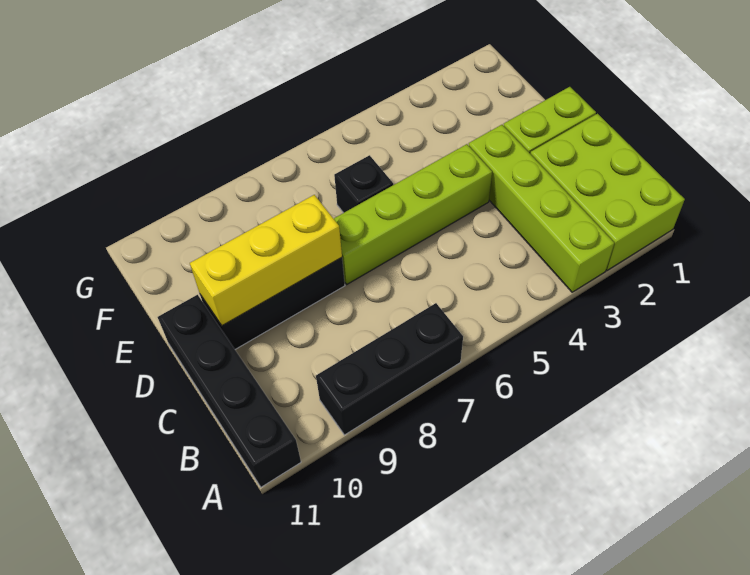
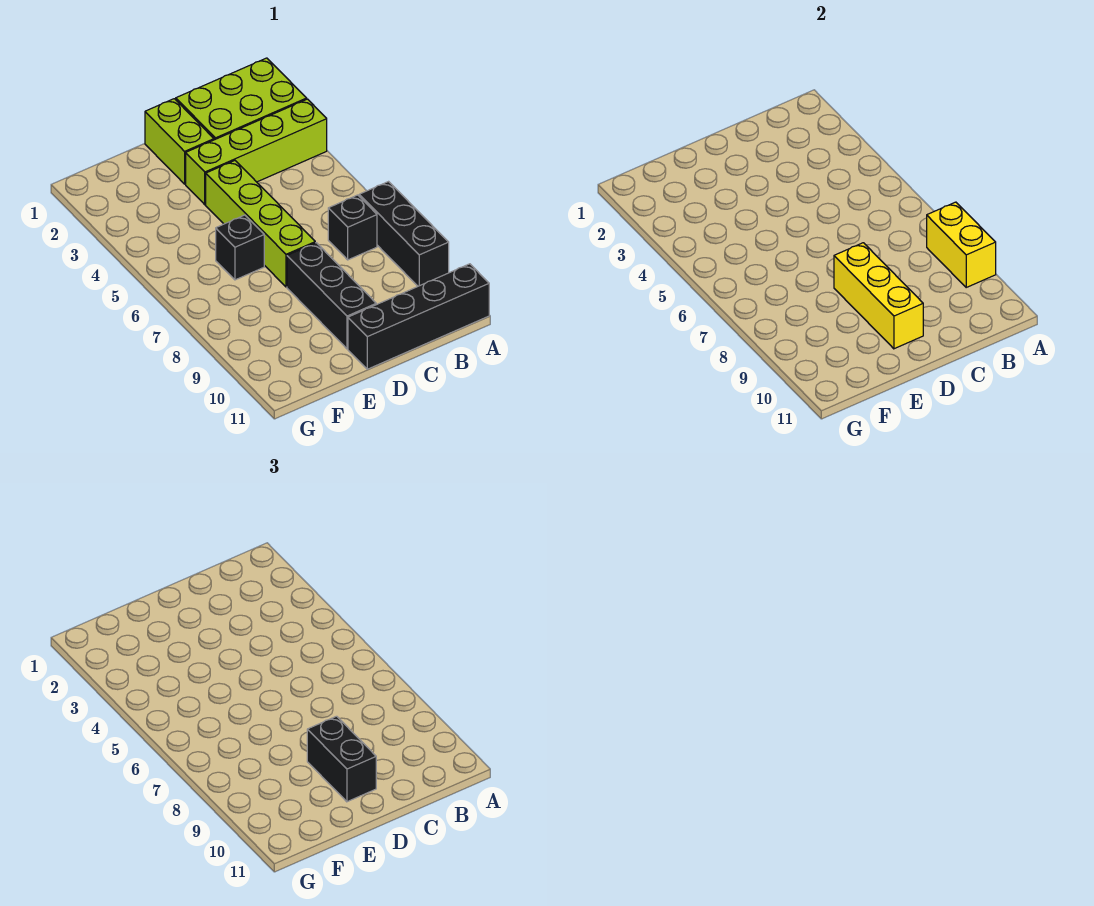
none -> yellow brick A8:A9 level 2
none -> black brick B7 level 1
none -> black brick D9:D10 level 3

